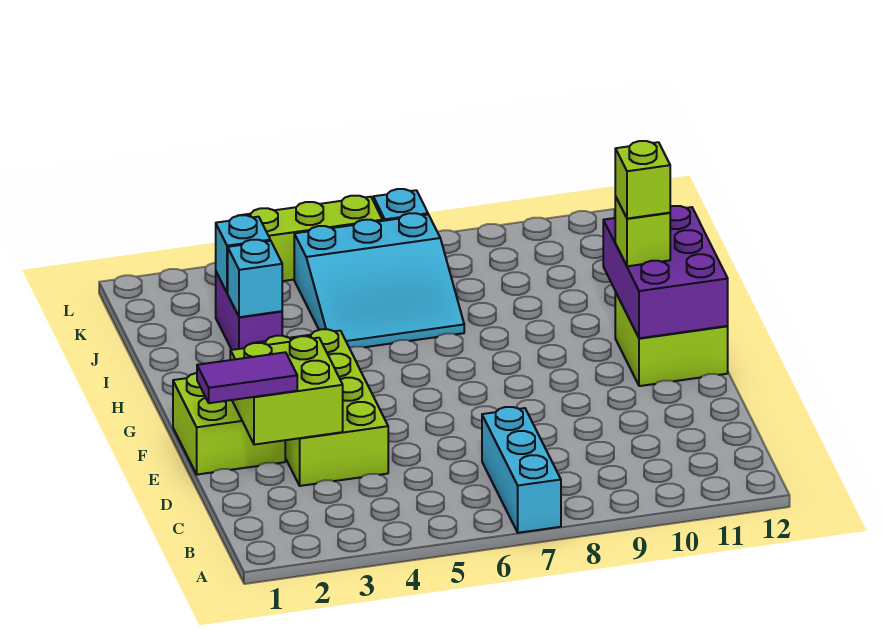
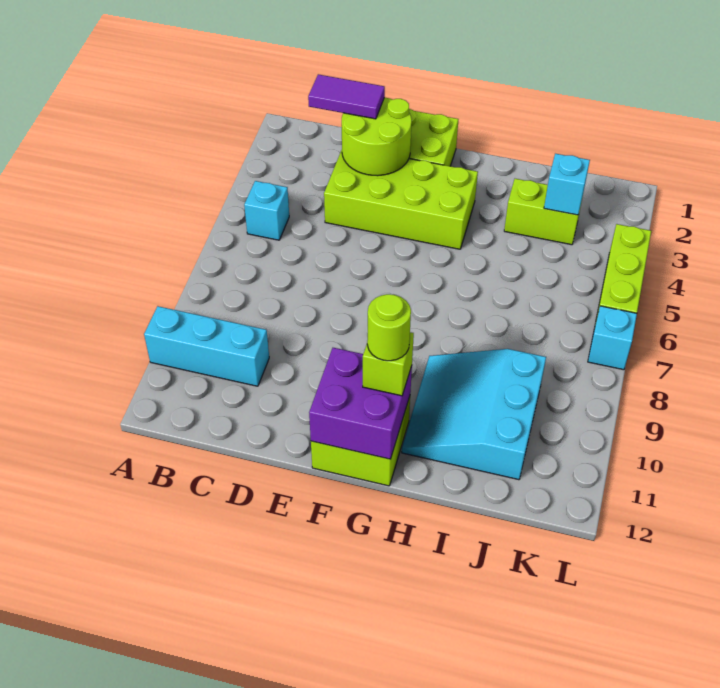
cyan brick A7:C7 level 1 -> cyan brick A10:C10 level 1
purple tile D1:D2 level 3 -> purple tile C2:D2 level 3
lime brick D2:E3 level 2 -> lime round brick D2:E3 level 2
purple brick F11:H12 level 2 -> purple brick F11:G12 level 2
lime brick G11 level 4 -> lime round brick G11 level 4
purple brick I3:J3 level 1 -> lime brick I3:J3 level 1
cyan brick I3 level 2 -> cyan brick B5 level 1
cyan slope I5:K7 level 1 top K -> cyan slope H9:J11 level 1 top J

